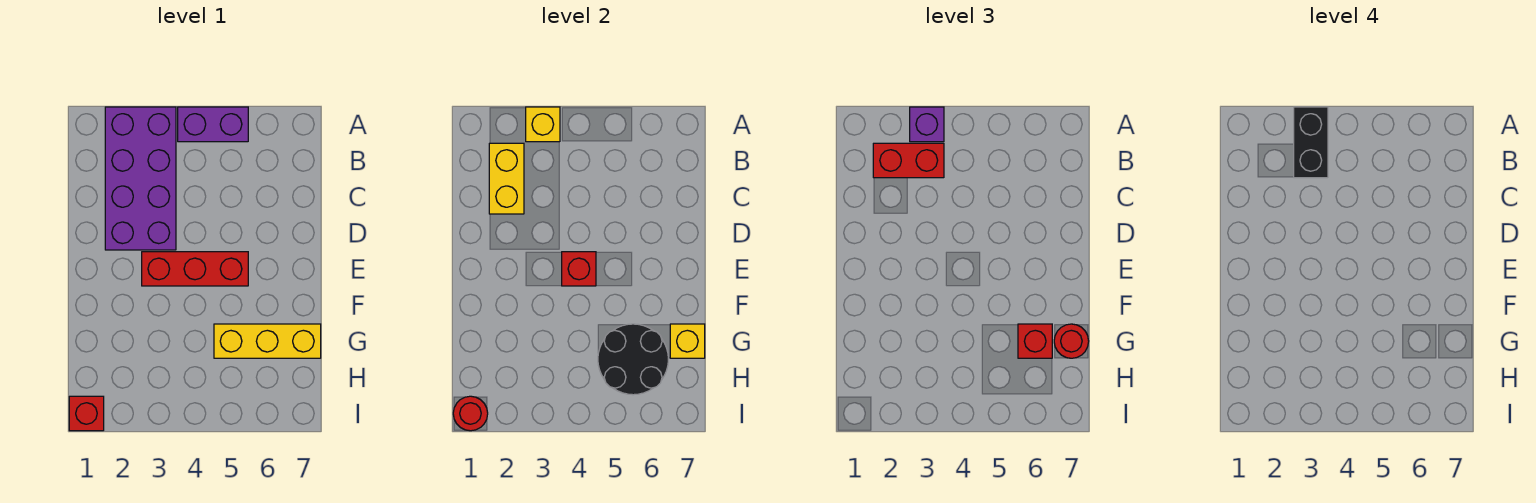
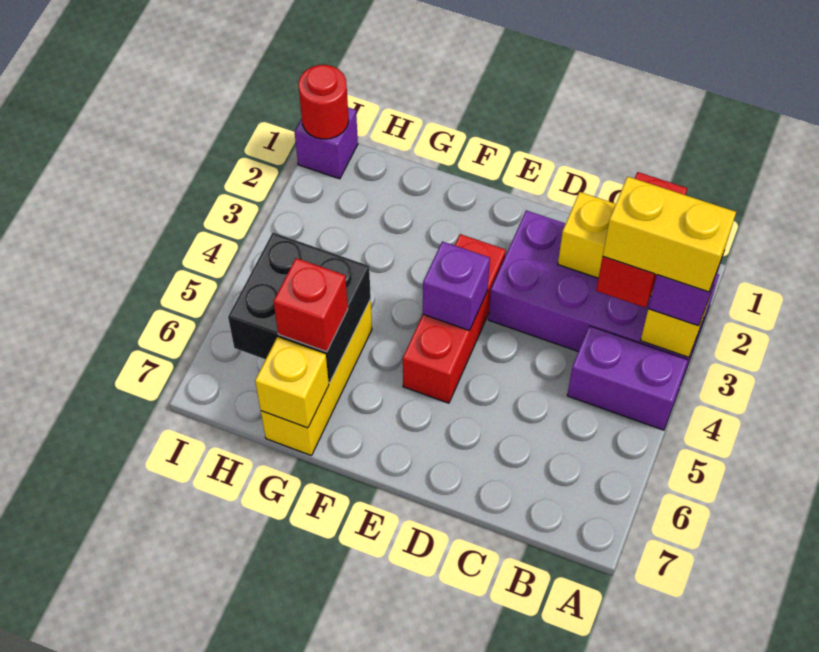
black brick A3:B3 level 4 -> yellow brick A3:B3 level 4
purple brick A4:A5 level 1 -> purple brick A4:B4 level 1
red brick E4 level 2 -> purple brick E4 level 2
black round brick G5:H6 level 2 -> black brick G5:H6 level 2
red round brick G7 level 3 -> none
red brick I1 level 1 -> purple brick I1 level 1

